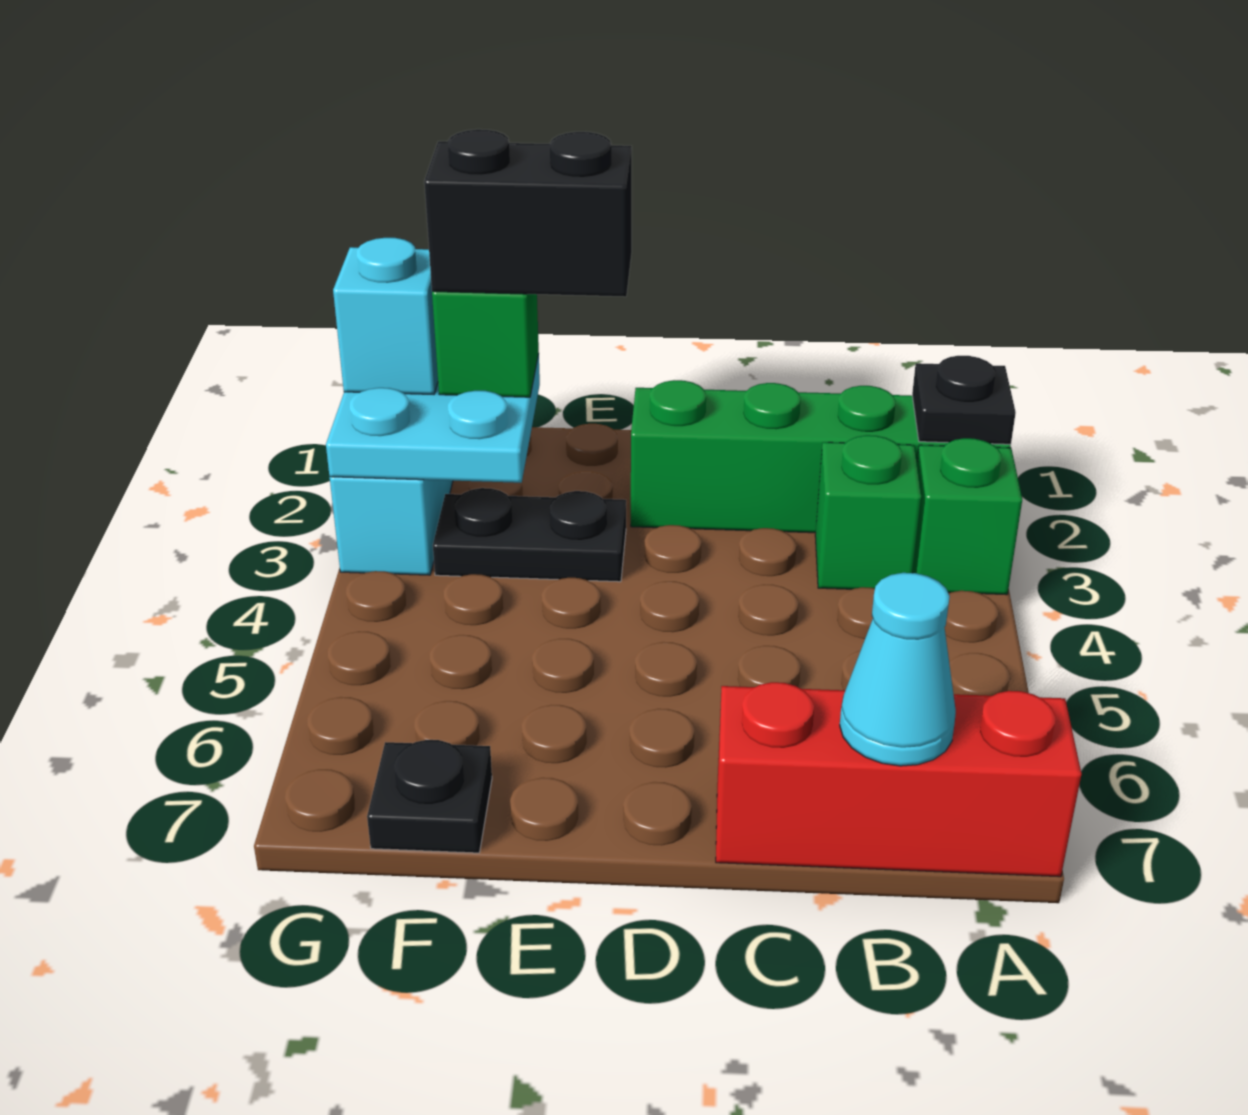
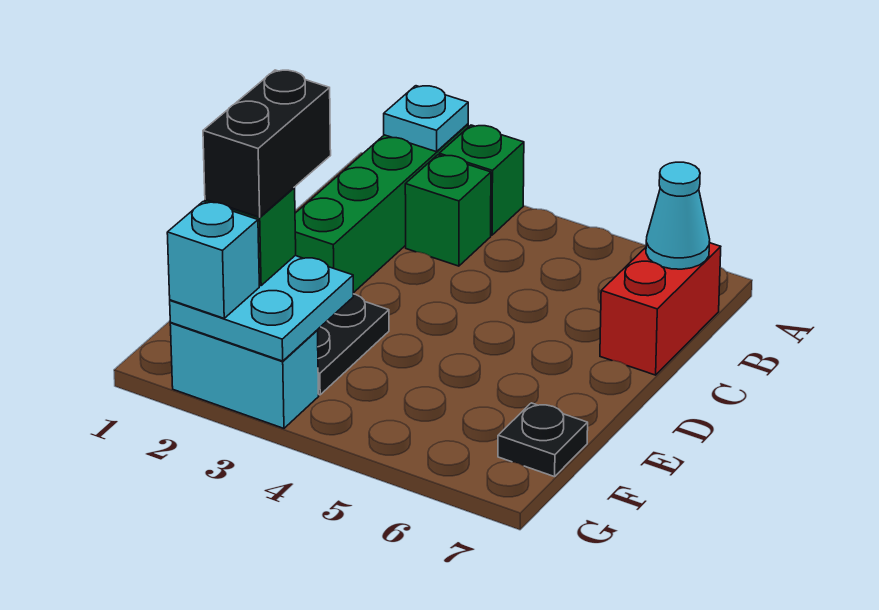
black plate A2 level 2 -> cyan plate A2 level 2
red brick A7:C7 level 1 -> red brick B7:C7 level 1

